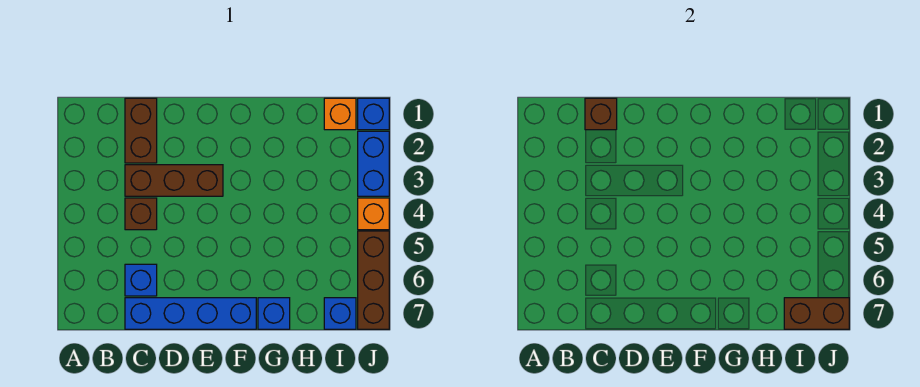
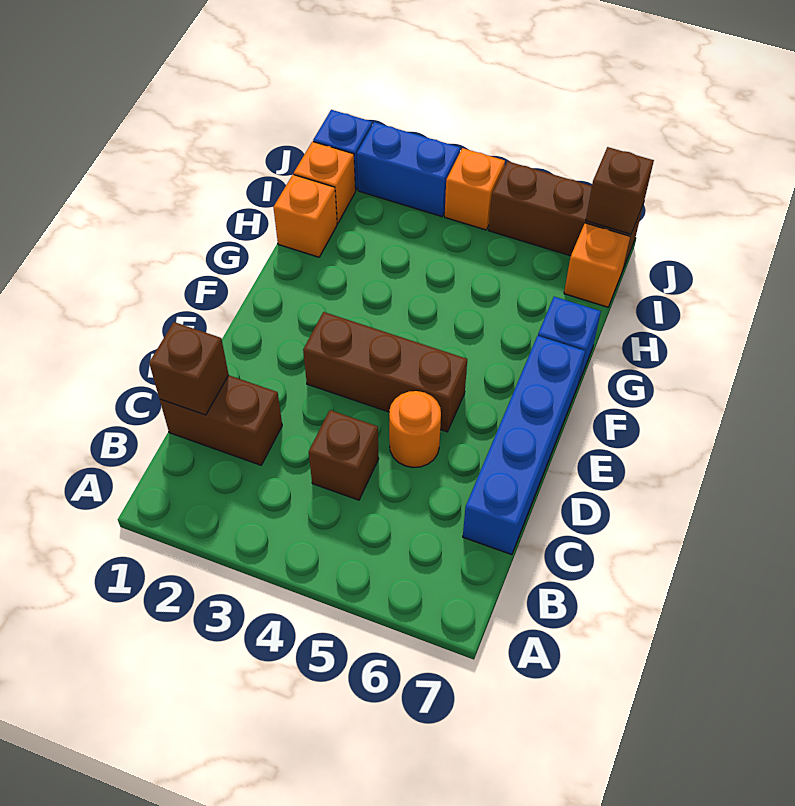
brown brick C3:E3 level 1 -> brown brick E3:E5 level 1
blue brick C6 level 1 -> none
none -> orange round brick D5 level 1
none -> orange brick H1 level 1
blue brick I7 level 1 -> orange brick I7 level 1
brown brick I7:J7 level 2 -> brown brick J7 level 2

